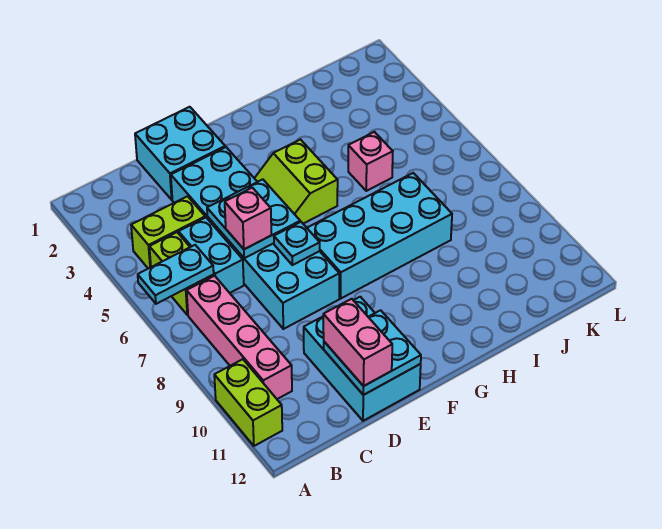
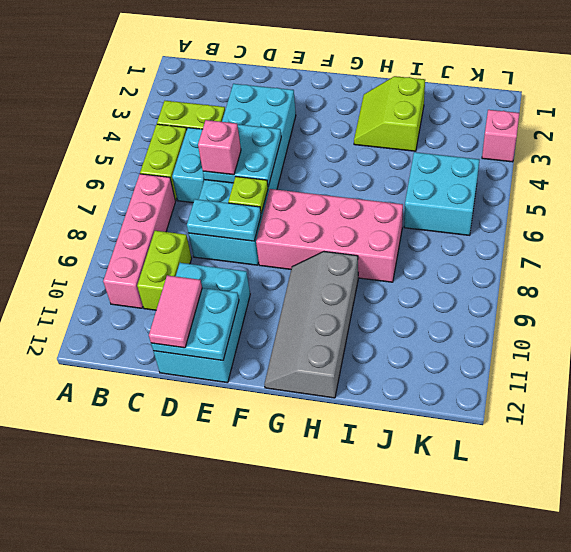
cyan plate A6:B6 level 2 -> cyan plate D8:E8 level 2
lime brick A10:A11 level 1 -> lime brick C9:C10 level 1
cyan brick D1:E2 level 1 -> cyan brick J5:K6 level 1
pink brick D11:D12 level 3 -> pink tile D11:D12 level 3
cyan plate E7 level 2 -> lime plate E7 level 2
lime slope F4:G5 level 1 top G -> lime slope H2:I3 level 1 top I
cyan brick F7:I8 level 1 -> pink brick F7:I8 level 1
none -> grey slope G9:H12 level 1 top H
pink brick I5 level 1 -> pink brick L3 level 1

